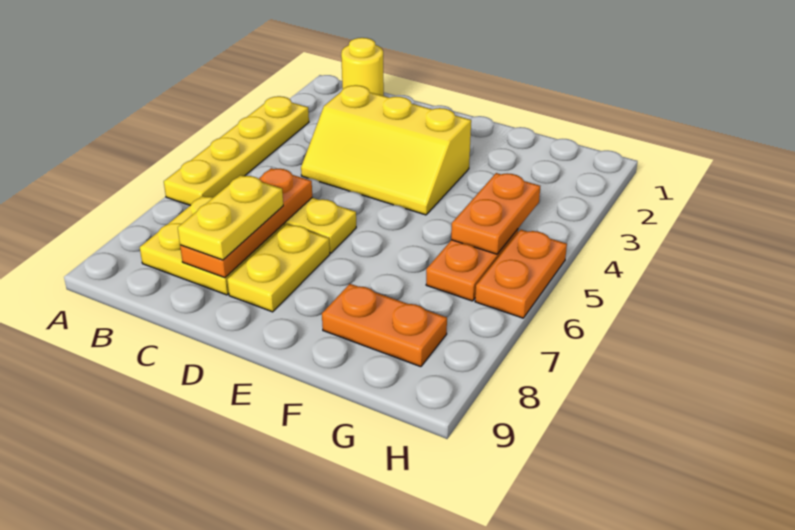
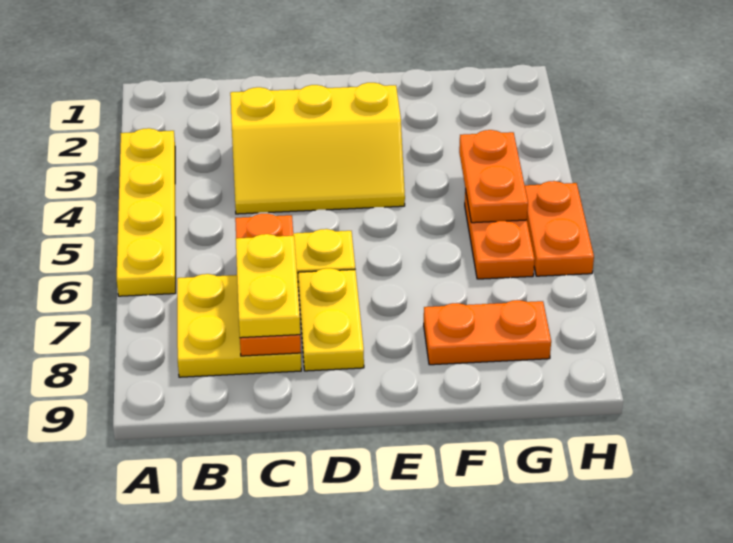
yellow round brick B1 level 1 -> none

